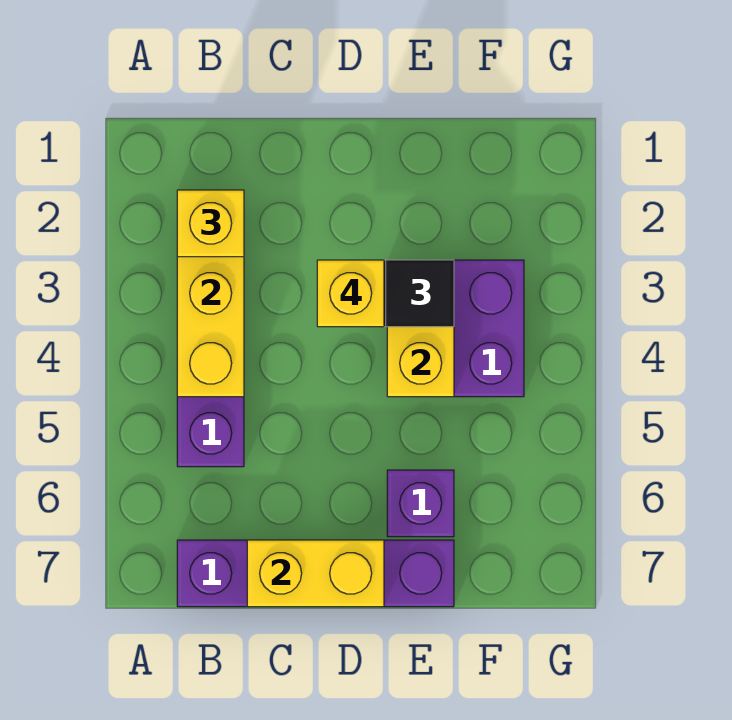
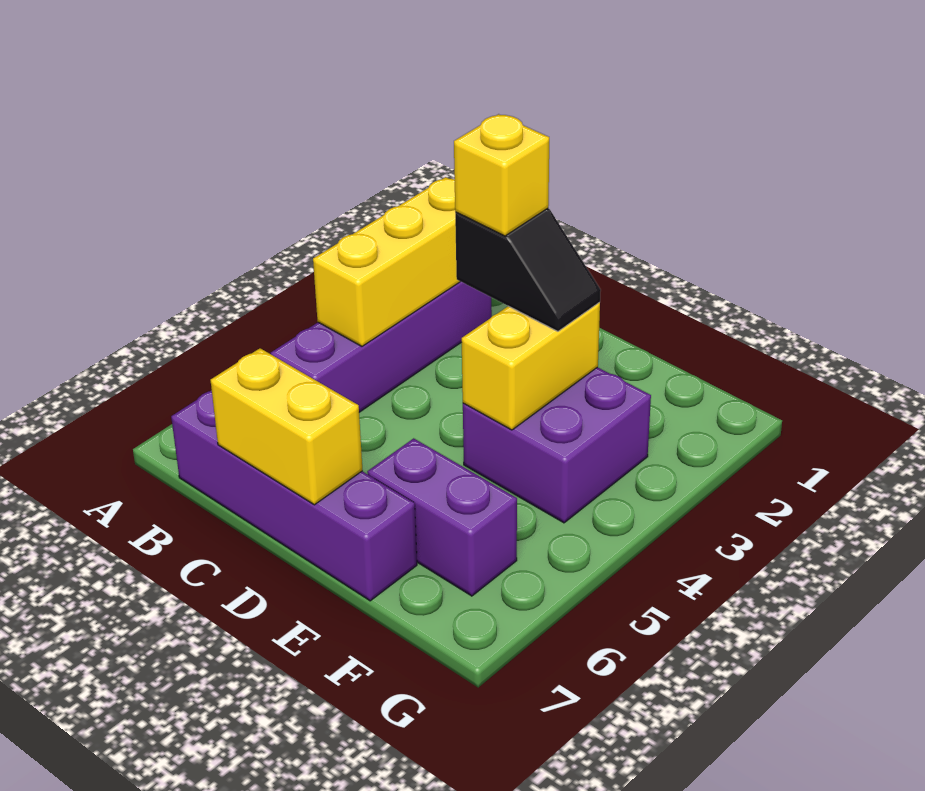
yellow brick B2 level 3 -> none
purple brick E6 level 1 -> purple brick E6:F6 level 1

